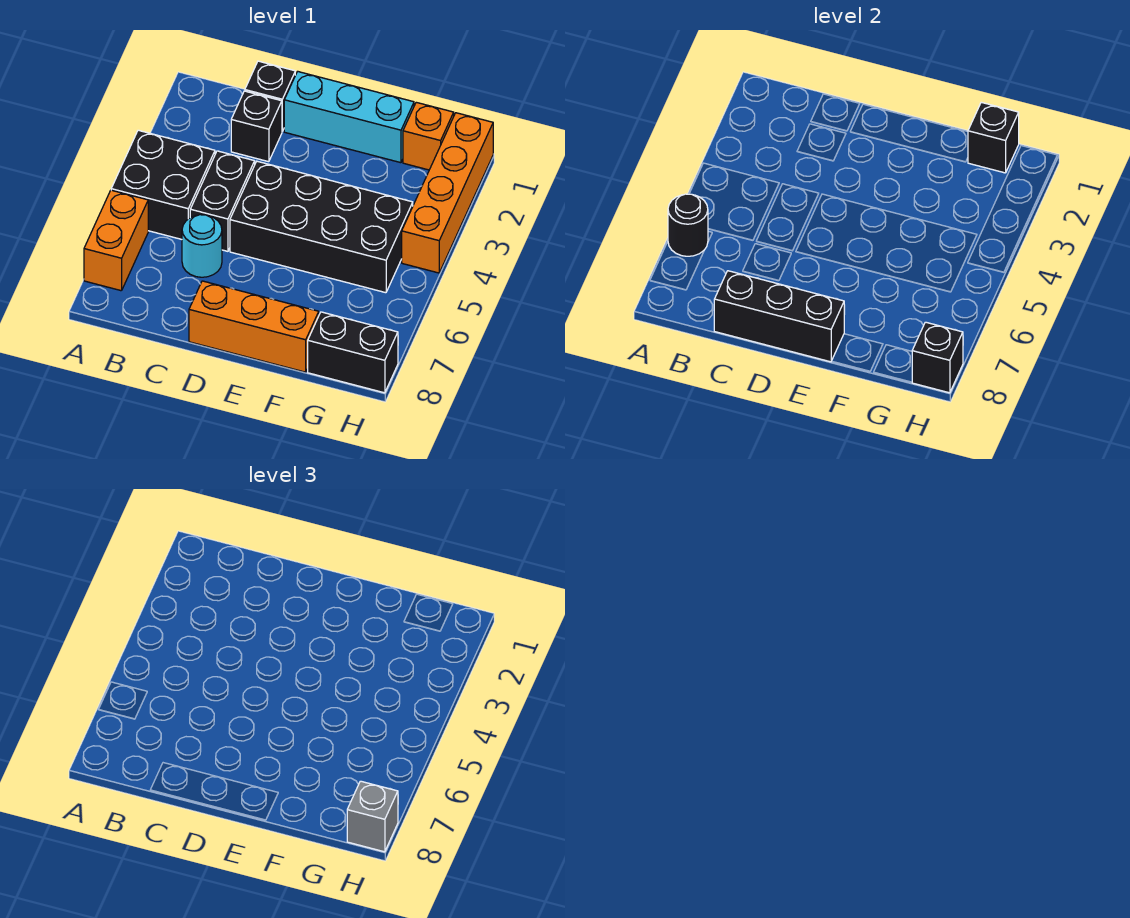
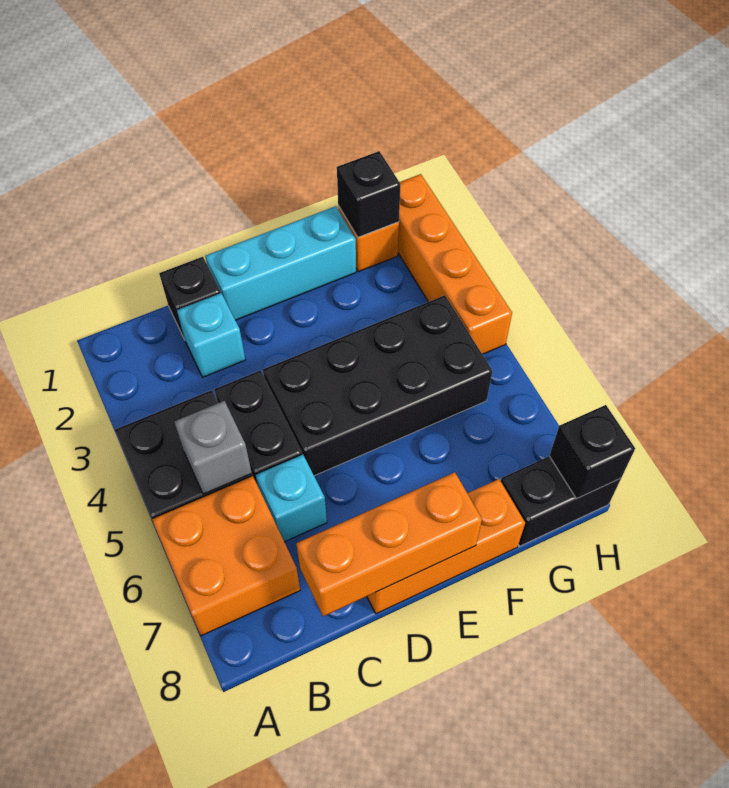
orange brick A6:A7 level 1 -> orange brick A6:B7 level 1
black round brick A6 level 2 -> none
black brick C2 level 1 -> cyan brick C2 level 1
cyan round brick C6 level 1 -> cyan brick C6 level 1
black brick C8:E8 level 2 -> orange brick C8:E8 level 2
grey brick H8 level 3 -> grey brick B5 level 2

